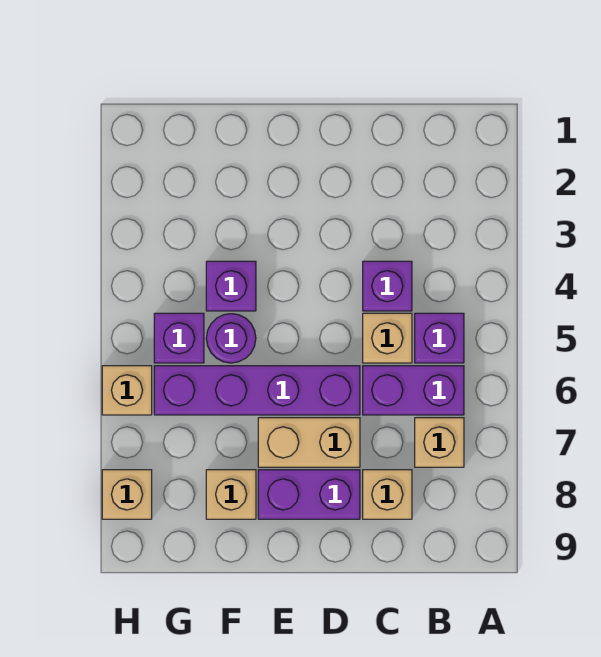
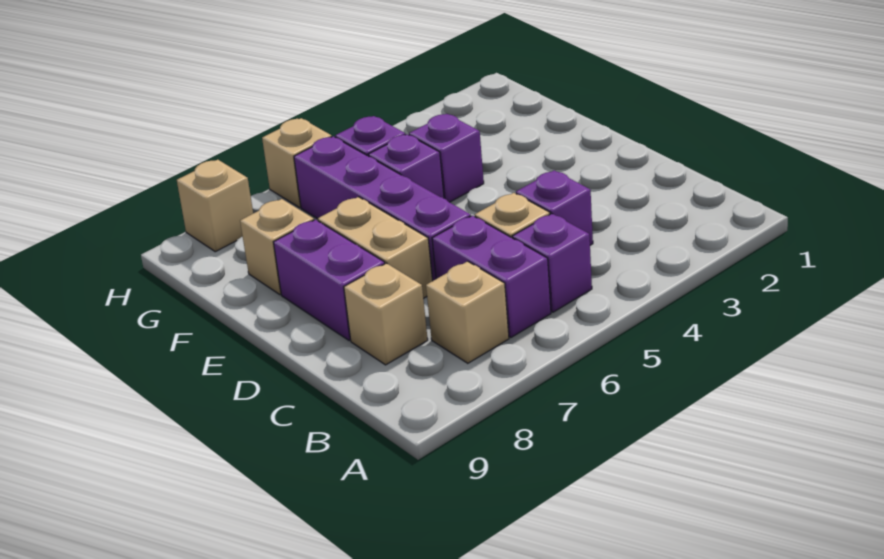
purple round brick F5 level 1 -> purple brick F5 level 1

